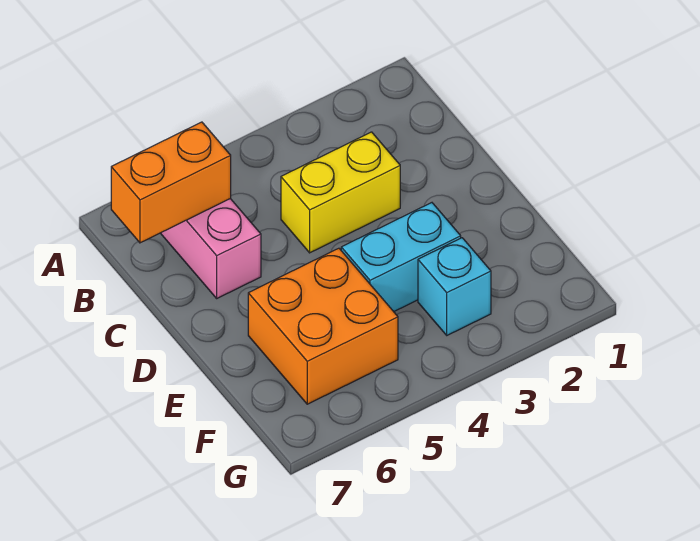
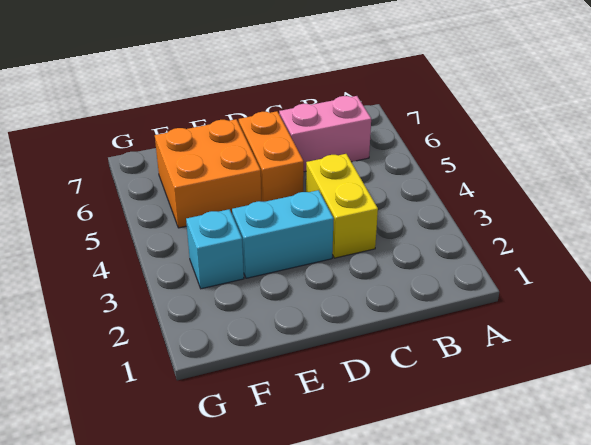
orange brick B6:B7 level 2 -> orange brick D5:D6 level 1
cyan brick E3:E4 level 1 -> cyan brick D3:E3 level 1

